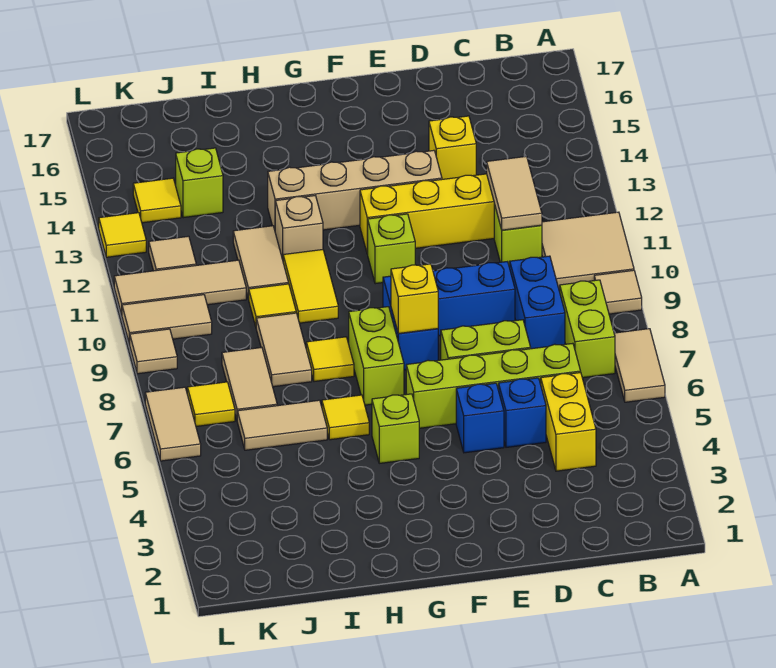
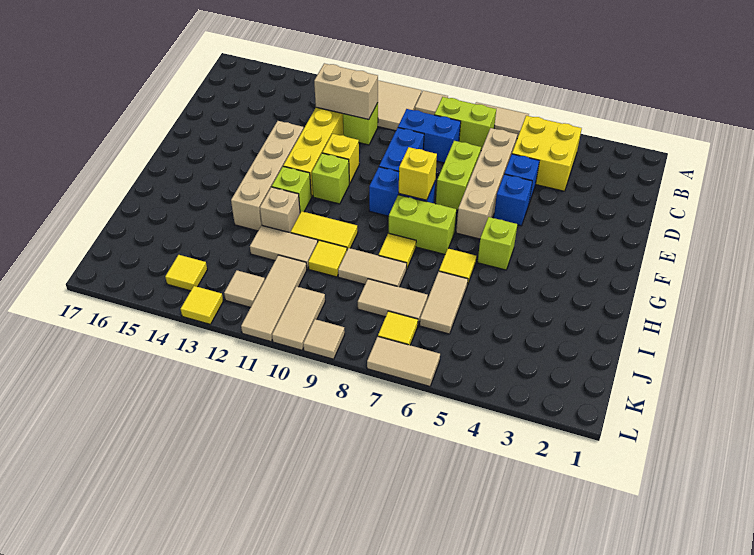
yellow brick C4:C5 level 1 -> yellow brick B4:C5 level 1
lime brick C6:F6 level 1 -> tan brick C6:F6 level 1
tan tile C11:C12 level 2 -> tan brick C11:C12 level 2
yellow brick D14 level 1 -> yellow brick E11 level 1
lime brick J14 level 1 -> lime brick G12 level 1

